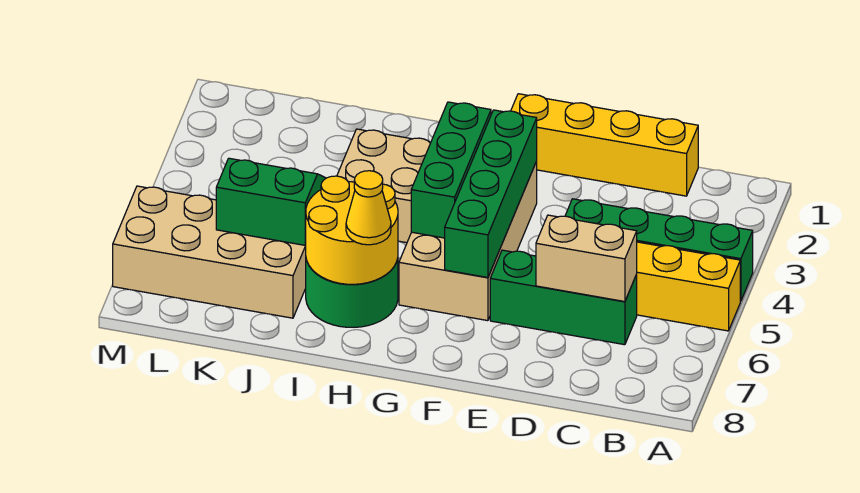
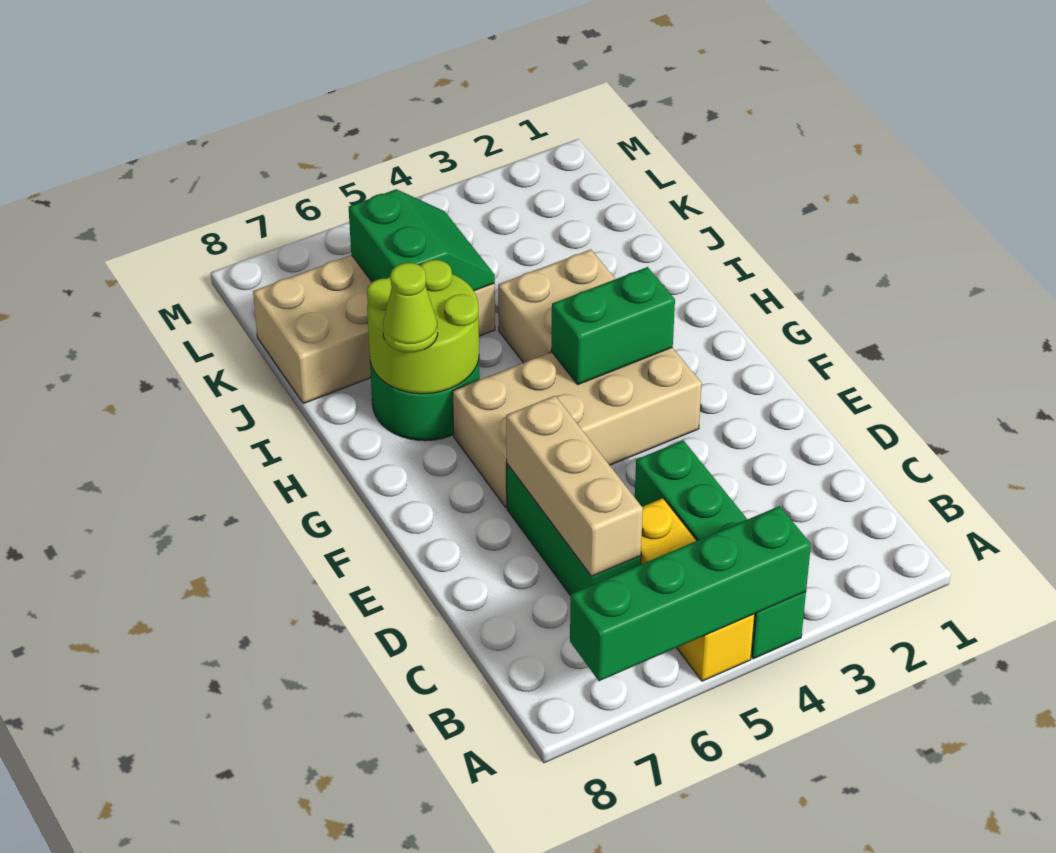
yellow brick C1:F1 level 1 -> none
tan brick C6:D6 level 2 -> tan brick C6:E6 level 2
green brick F3:F6 level 2 -> green brick A4:A7 level 2
green brick G3:G5 level 2 -> green brick G3:G4 level 2
yellow round brick H6:I7 level 2 -> lime round brick H6:I7 level 2
yellow cone H7 level 3 -> lime cone H7 level 3
tan brick J6:M7 level 1 -> tan brick J5:K8 level 1

